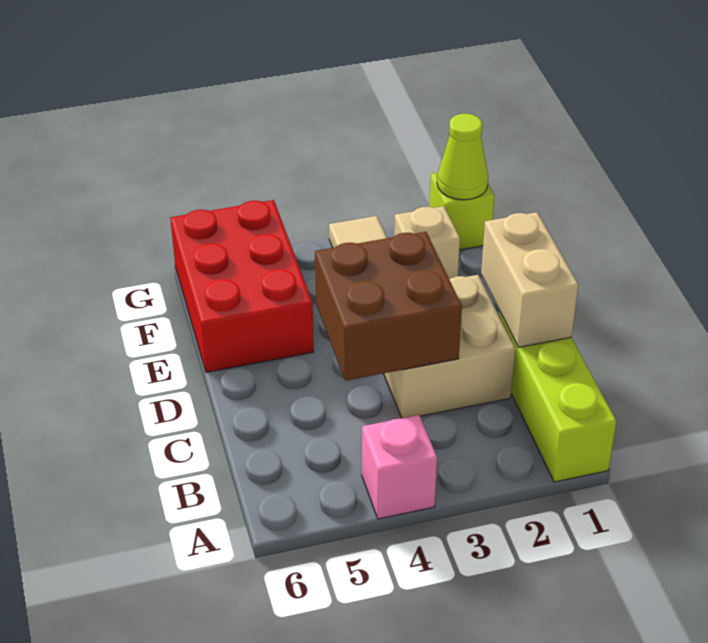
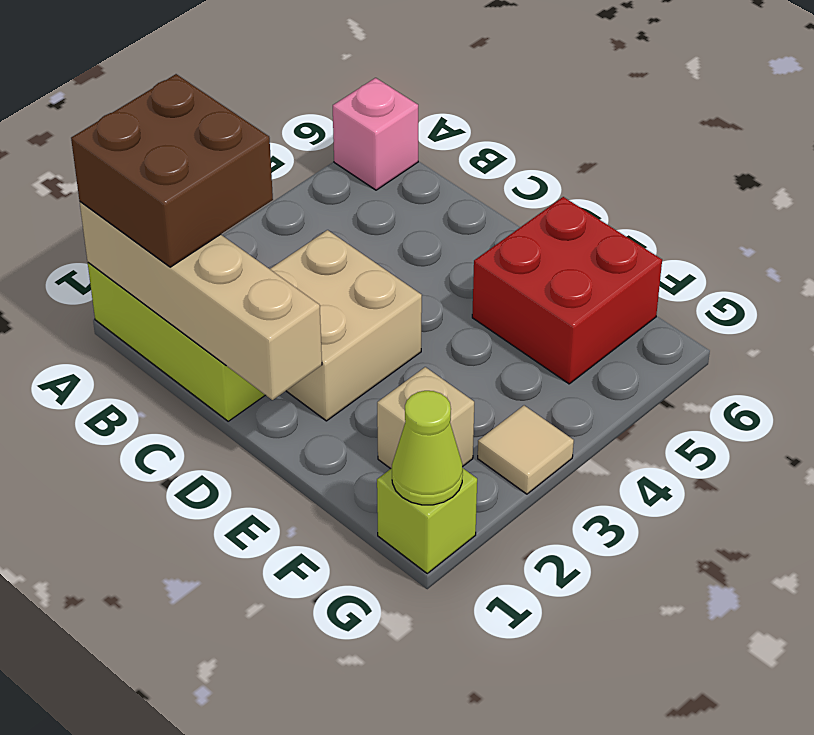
pink brick A4 level 1 -> pink brick A6 level 1
tan brick C1:D1 level 2 -> tan brick A1:D1 level 2
brown brick C3:D4 level 2 -> brown brick A1:B2 level 3
red brick E5:G6 level 1 -> red brick E5:F6 level 1

